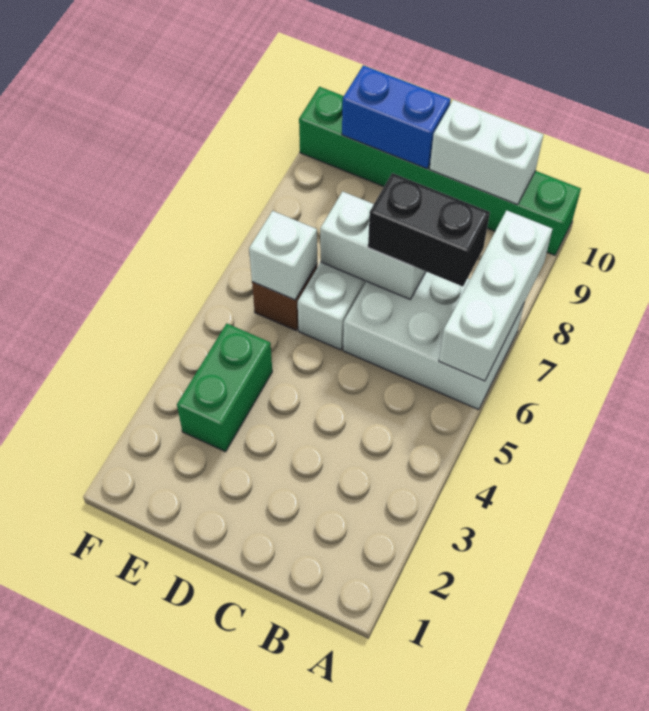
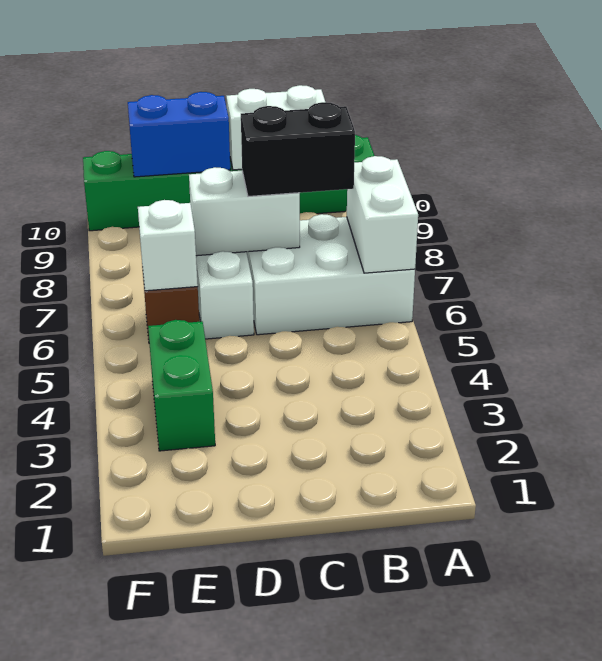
white brick A6:A8 level 2 -> white brick A6:A7 level 2

